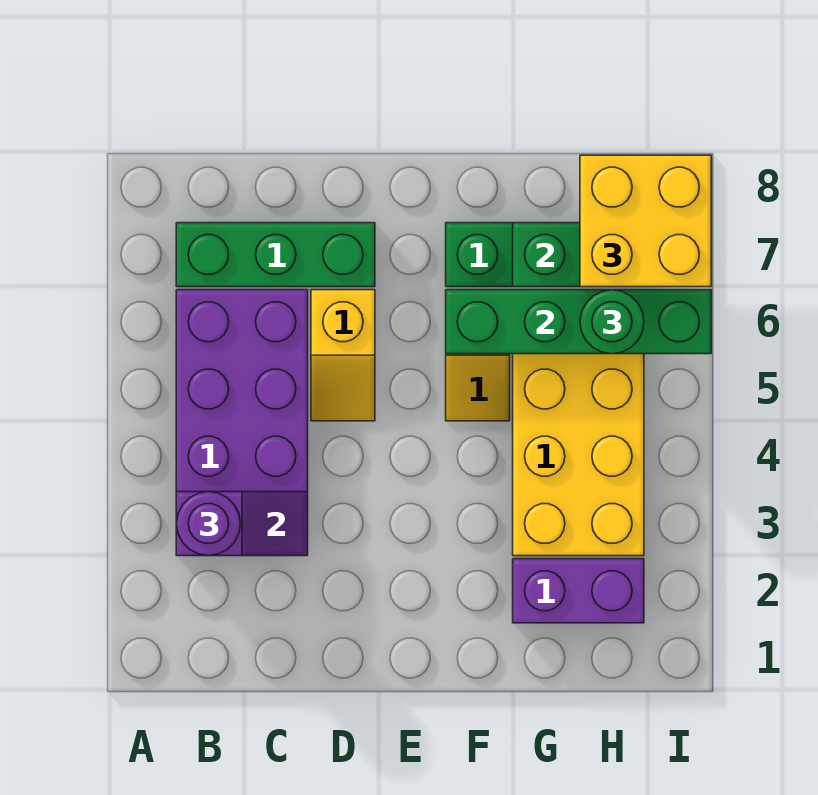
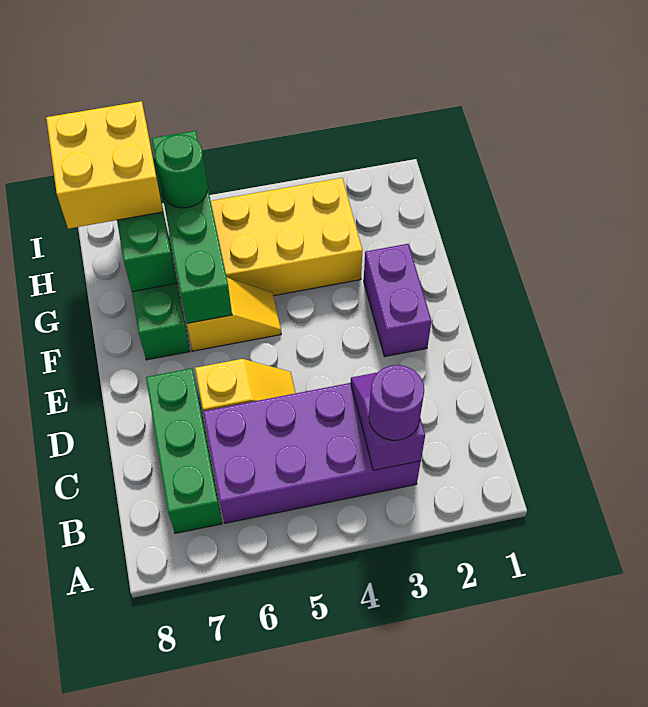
purple brick G2:H2 level 1 -> purple brick E2:F2 level 1

